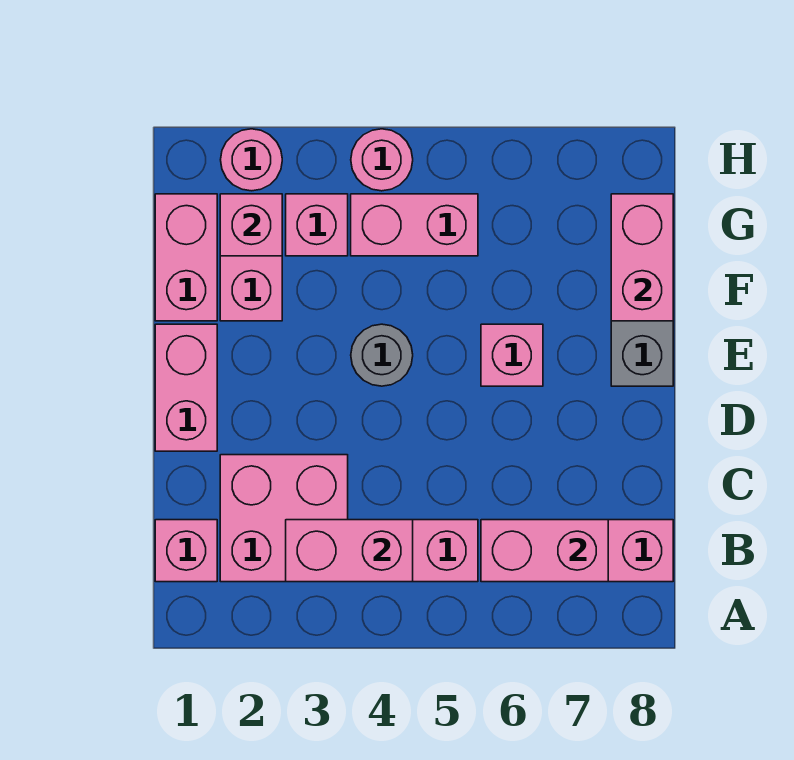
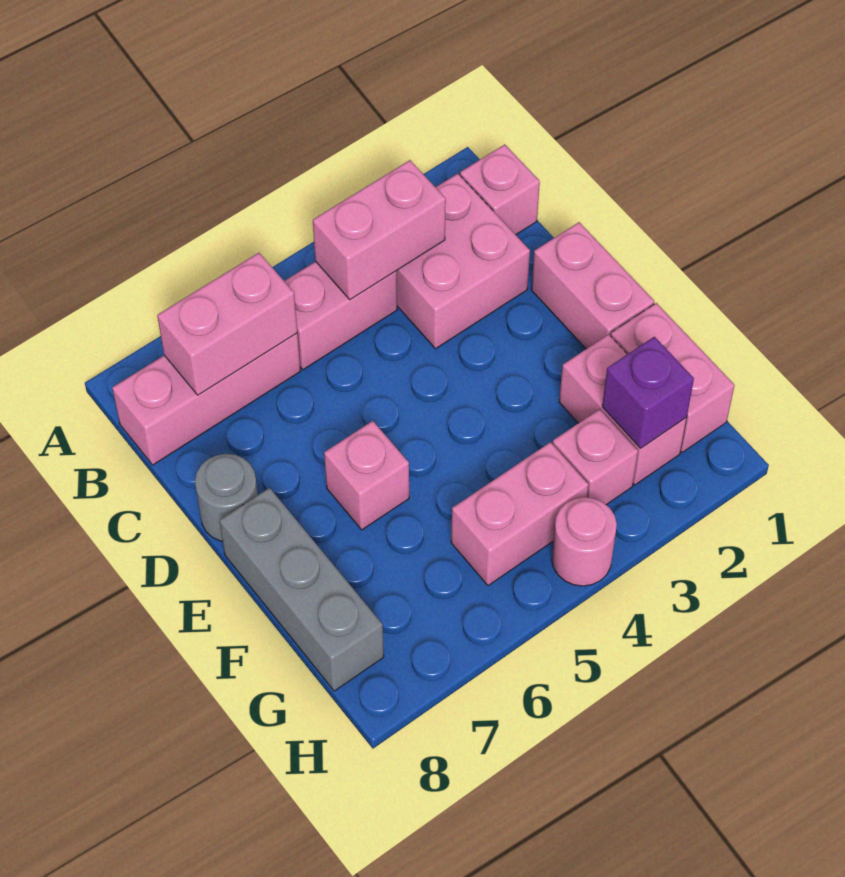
grey round brick E4 level 1 -> grey round brick D8 level 1
pink brick F8:G8 level 2 -> none
pink brick G2 level 2 -> purple brick G2 level 2
pink round brick H2 level 1 -> none

